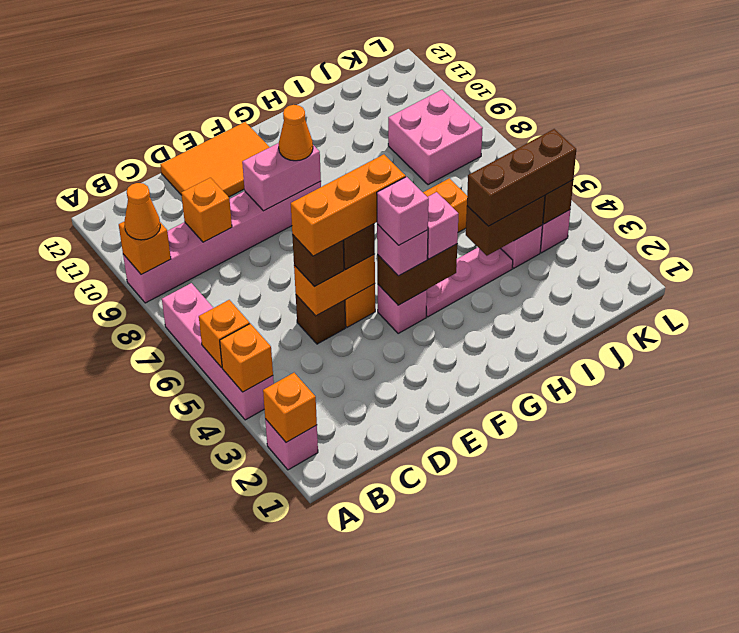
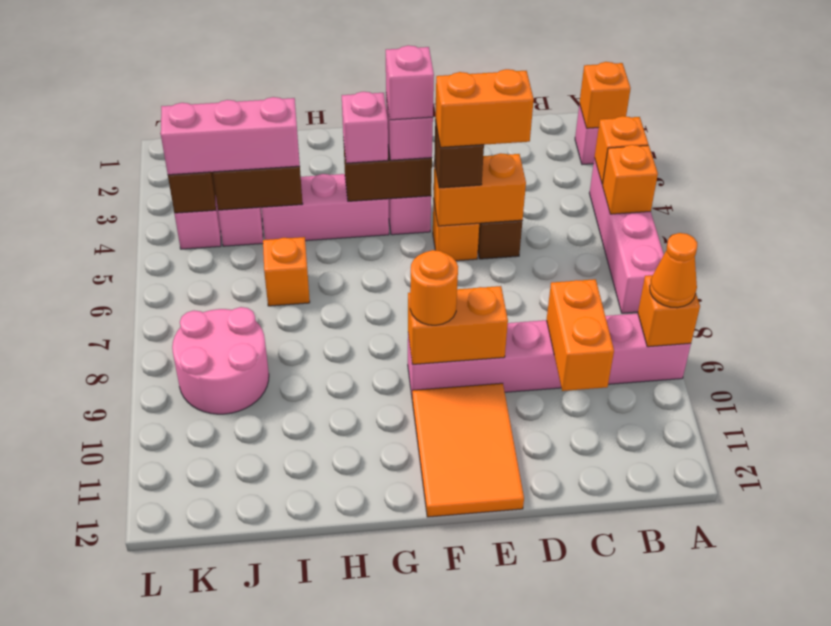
orange brick C9 level 2 -> orange brick C9:C10 level 2
brown brick D5 level 3 -> none
orange brick D5:F5 level 4 -> orange brick D5:E5 level 4
orange tile D11:F12 level 1 -> orange tile E10:F12 level 1
pink brick E9:F9 level 2 -> orange brick E9:F9 level 2
orange cone F9 level 3 -> orange round brick F9 level 3
pink plate G4:I4 level 1 -> pink brick G4:I4 level 1
brown brick I4:K4 level 3 -> pink brick I4:K4 level 3
pink brick J8:K9 level 1 -> pink round brick J8:K9 level 1

